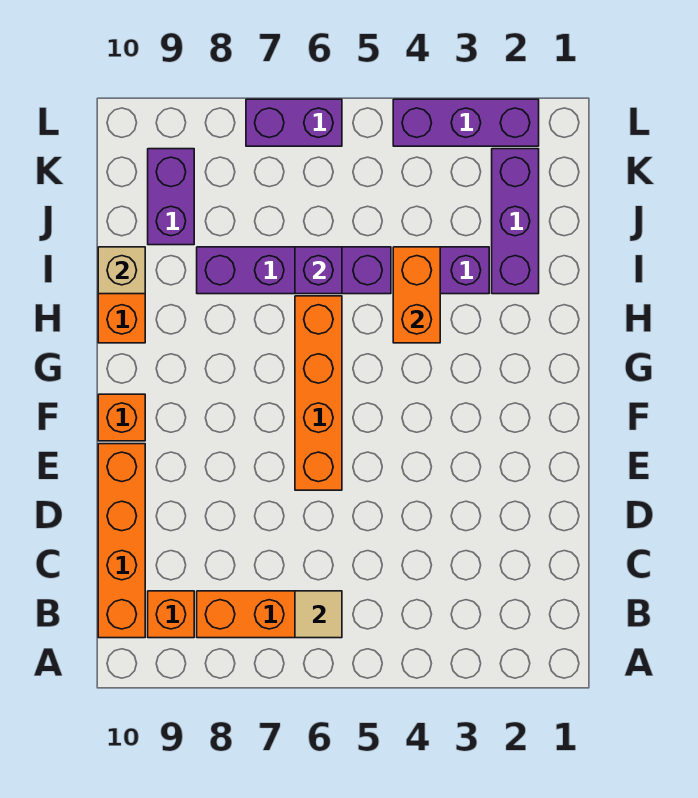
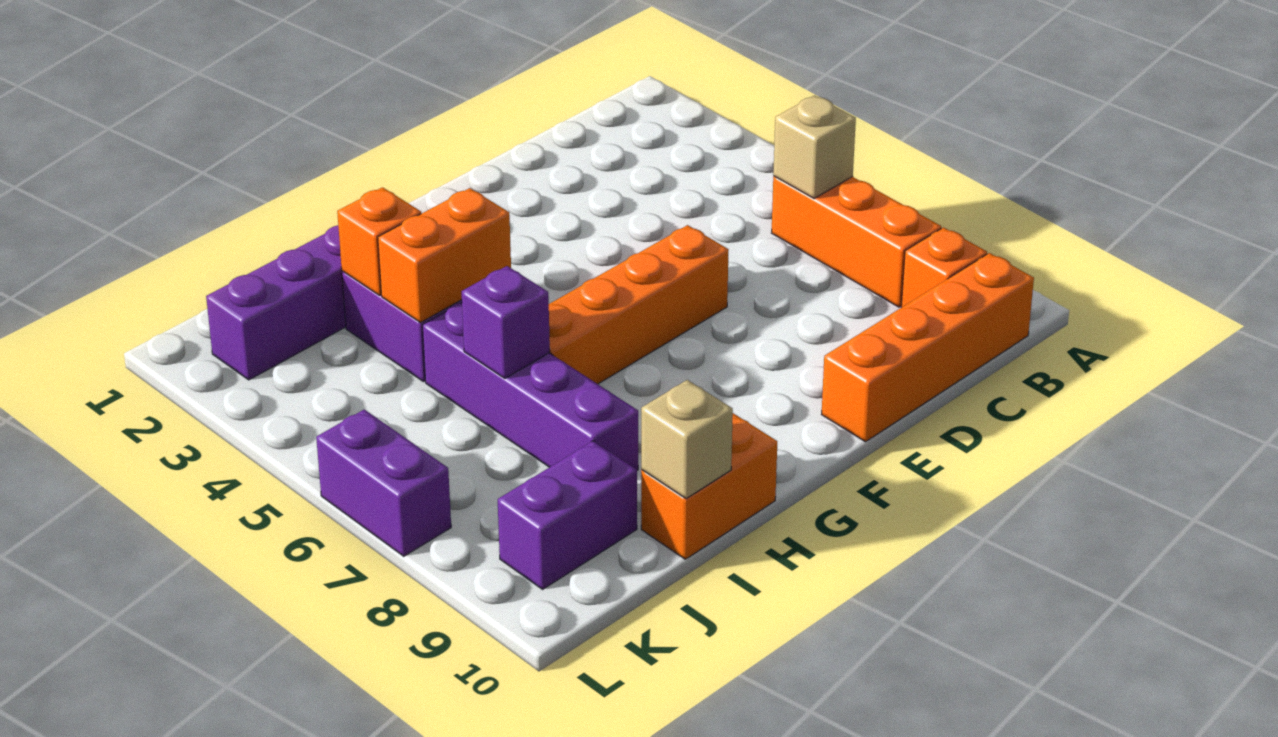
tan tile B6 level 2 -> tan brick B6 level 2
orange brick F10 level 1 -> orange brick I3 level 2
purple brick L2:L4 level 1 -> none

